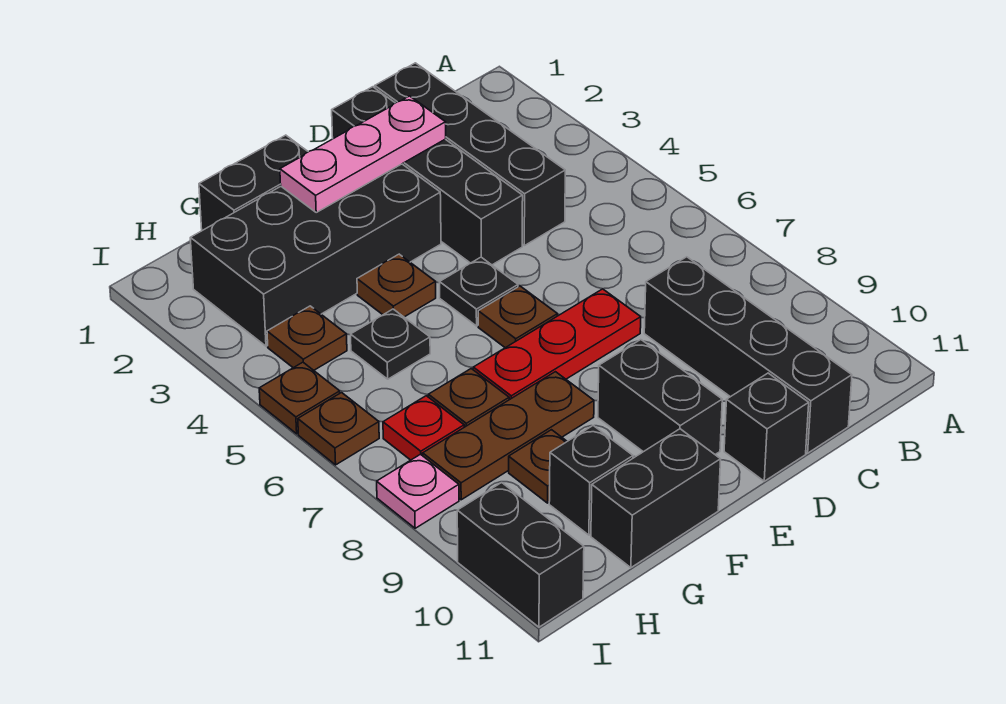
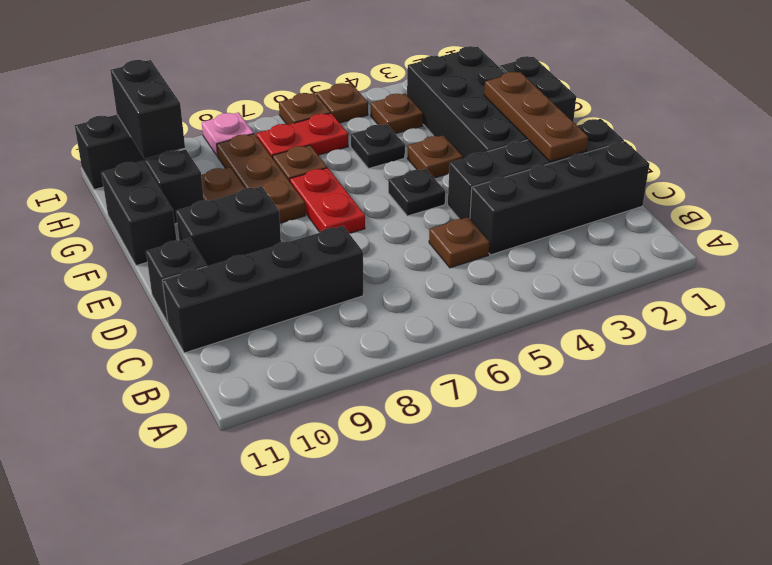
pink plate D2:F2 level 2 -> brown plate D2:F2 level 2
red plate D7:F7 level 1 -> red plate E7:F7 level 1
brown plate E6 level 1 -> brown plate C5 level 1
red plate H7 level 1 -> red plate H6:H7 level 1
none -> black brick H10:I10 level 2

